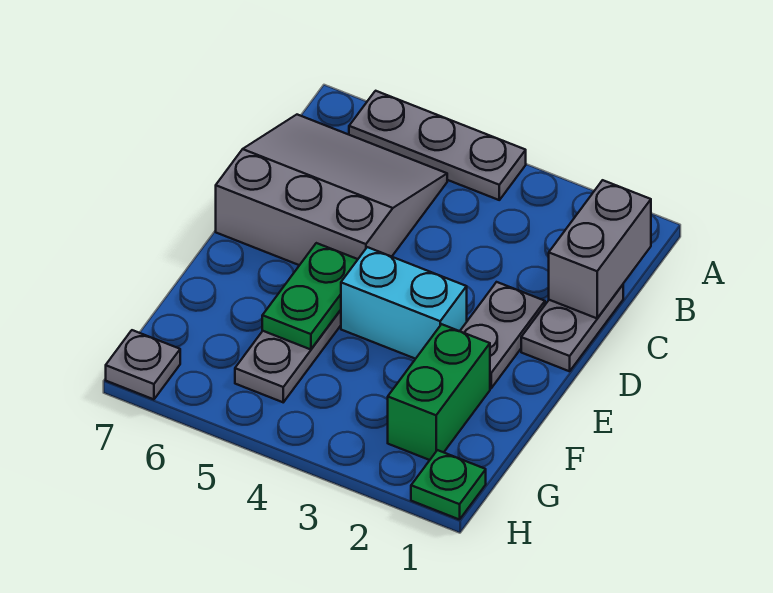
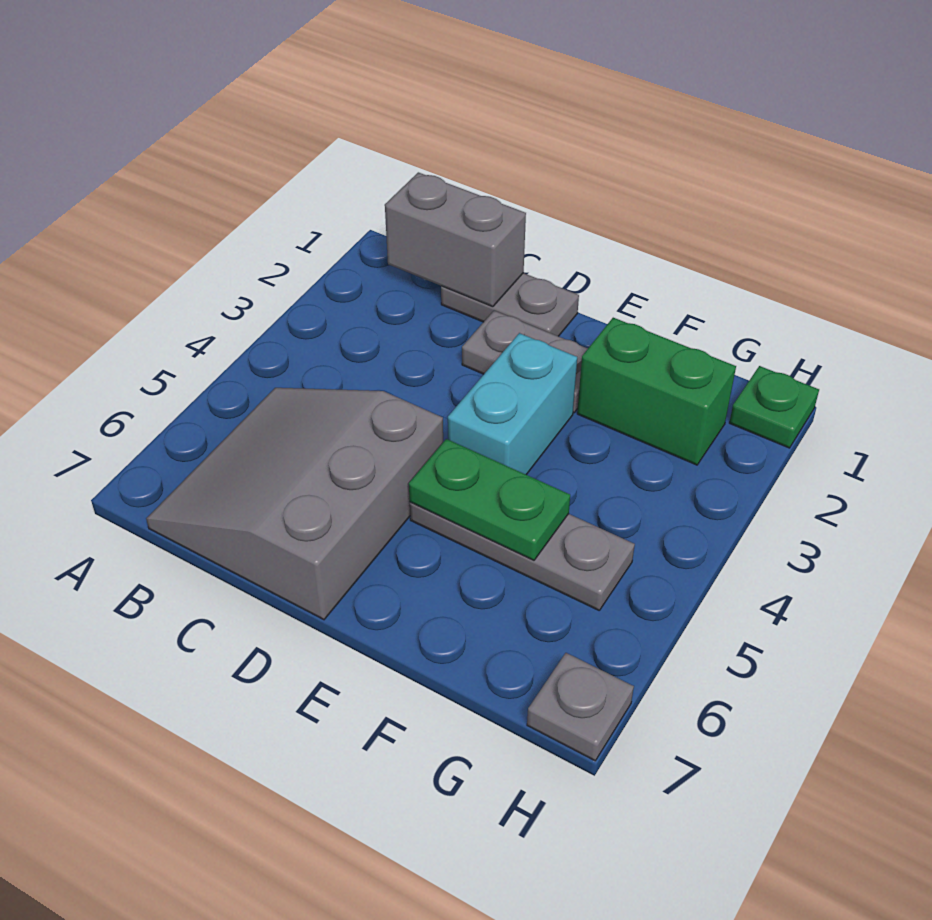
grey plate A4:A6 level 1 -> none

